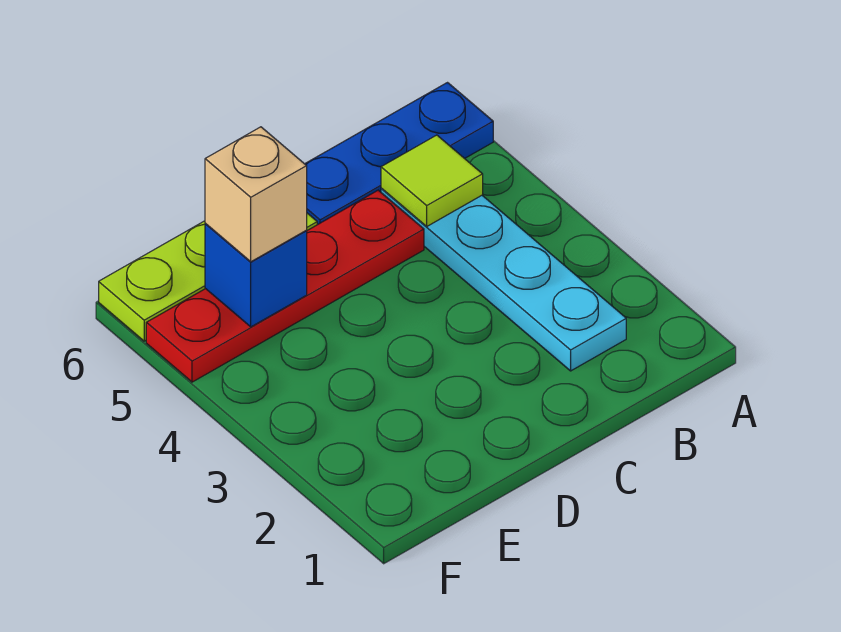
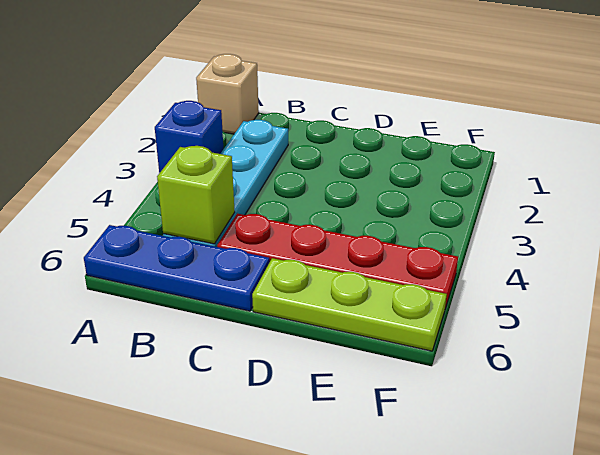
lime tile B5 level 2 -> lime brick B5 level 2
blue brick E5 level 2 -> blue brick A3 level 1
tan brick E5 level 3 -> tan brick A1 level 1

